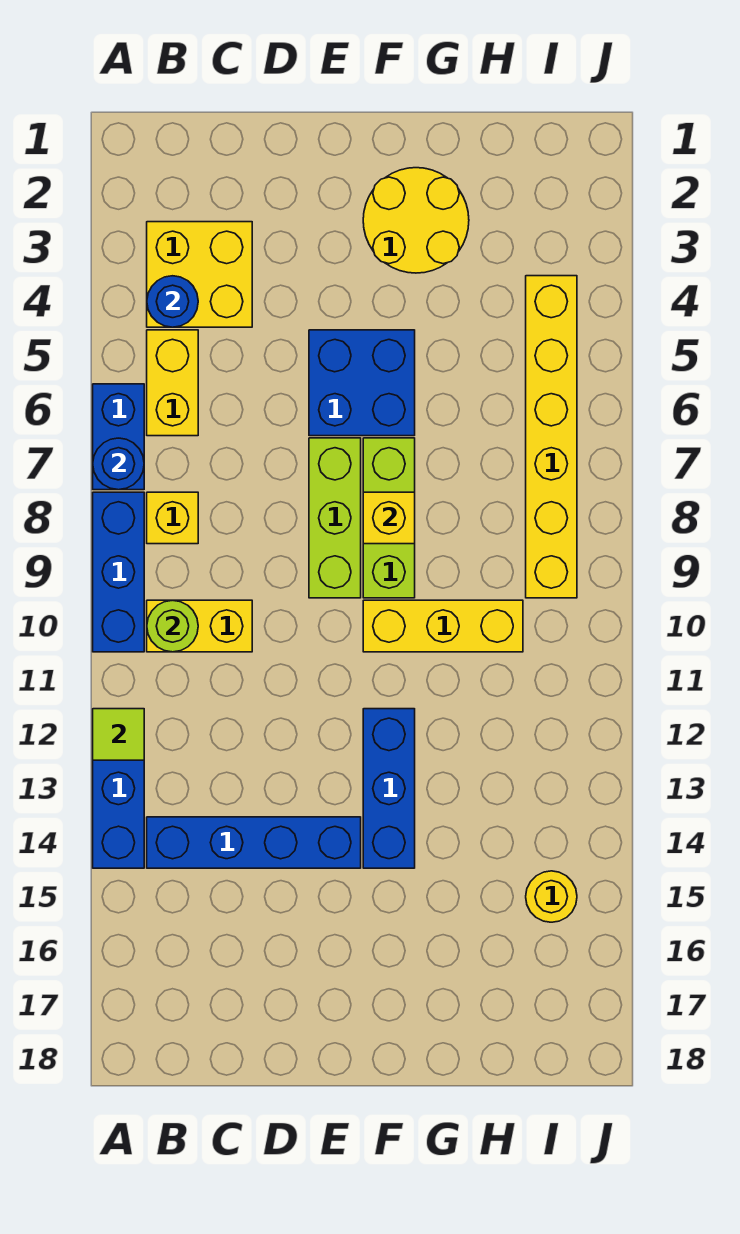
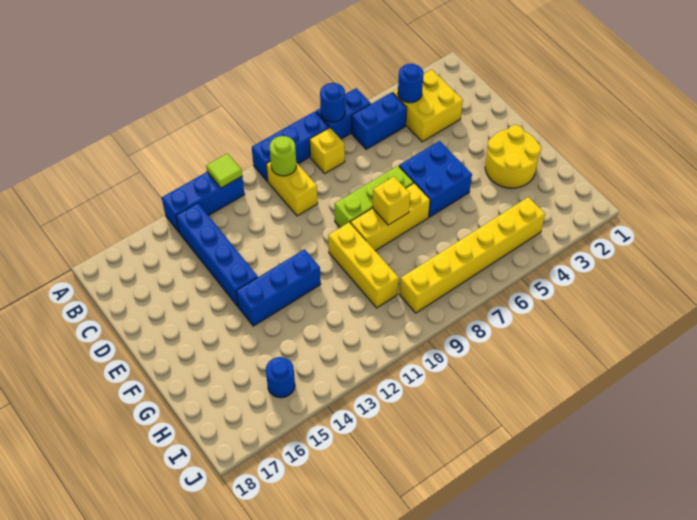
yellow brick B5:B6 level 1 -> blue brick B5:B6 level 1
lime brick F7:F9 level 1 -> yellow brick F7:F9 level 1
yellow round brick I15 level 1 -> blue round brick I15 level 1

